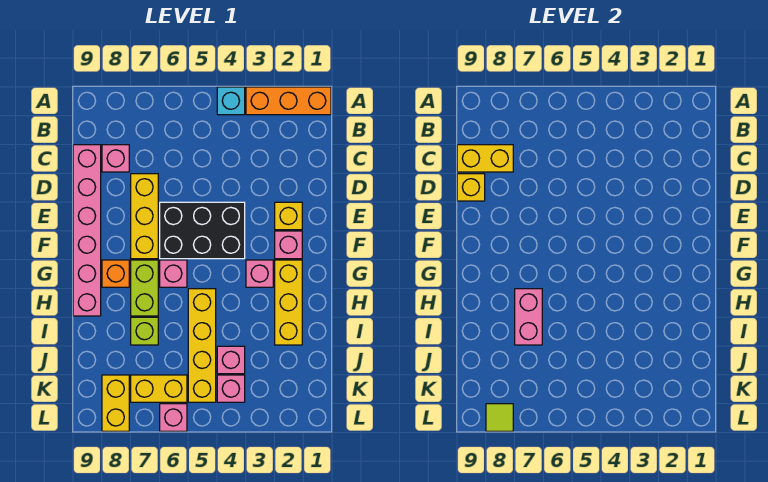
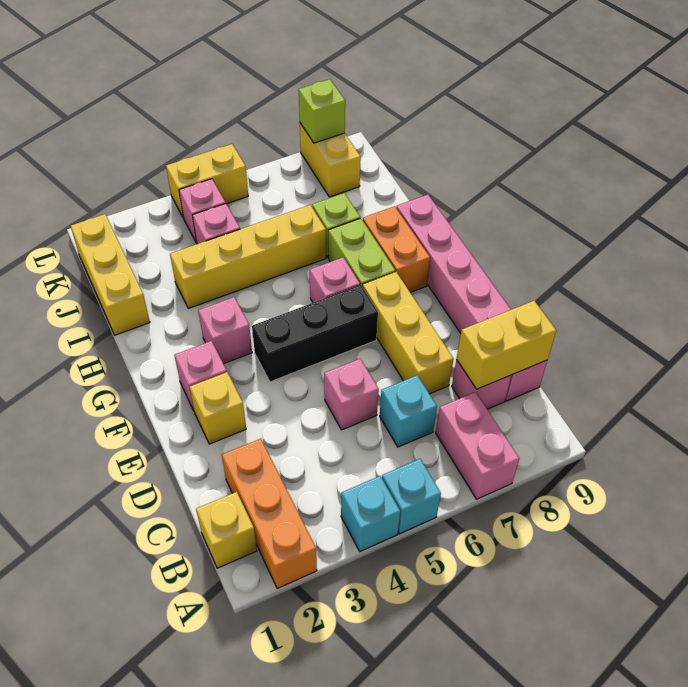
orange brick A1:A3 level 1 -> orange brick A2:C2 level 1
none -> cyan brick A5 level 1
none -> cyan brick C6 level 1
yellow brick D9 level 2 -> yellow brick B1 level 1
black brick E4:F6 level 1 -> black brick F4:F6 level 1
yellow brick G2:I2 level 1 -> yellow brick I1:K1 level 1
orange brick G8 level 1 -> orange brick G8:H8 level 1
yellow brick H5:K5 level 1 -> yellow brick I3:I6 level 1
pink brick H7:I7 level 2 -> pink brick A7:B7 level 1
yellow brick K6:K7 level 1 -> yellow brick L4:L5 level 1
pink brick L6 level 1 -> pink brick D5 level 1
lime tile L8 level 2 -> lime brick L8 level 2

